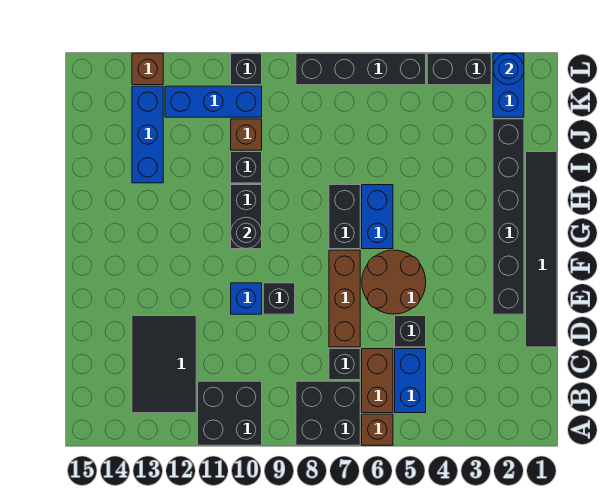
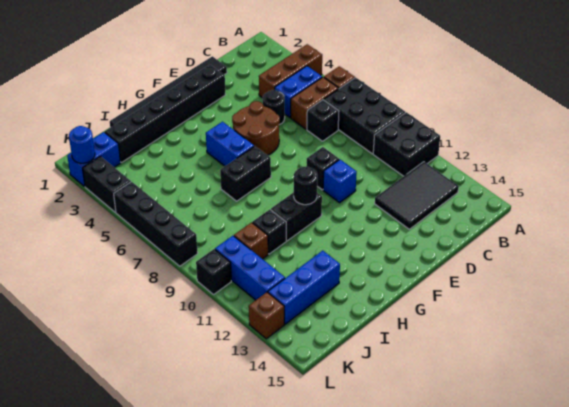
black brick A7:B8 level 1 -> black brick A7:B9 level 1
black brick D5 level 1 -> black round brick D5 level 1
brown brick D7:F7 level 1 -> brown brick A4:C4 level 1
blue brick G6:H6 level 1 -> blue brick G5:G6 level 1

